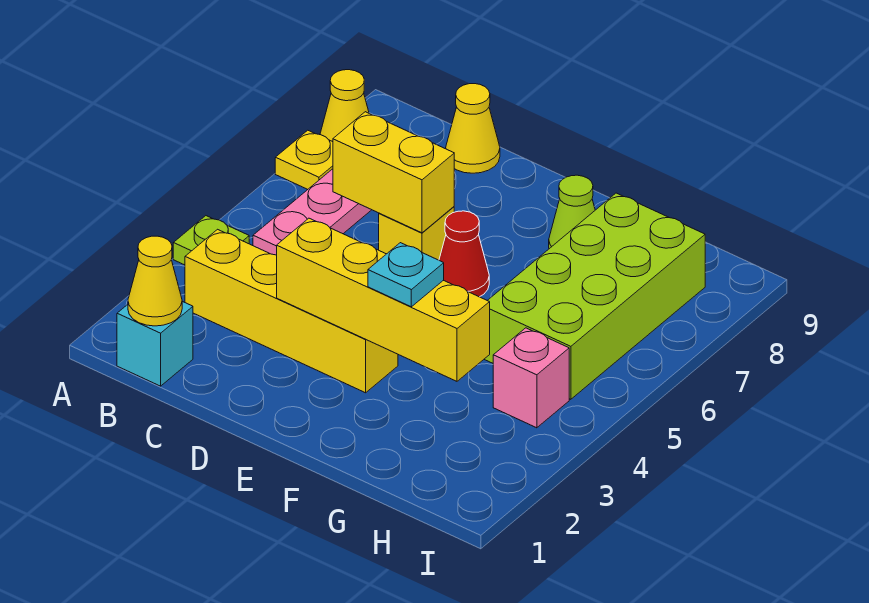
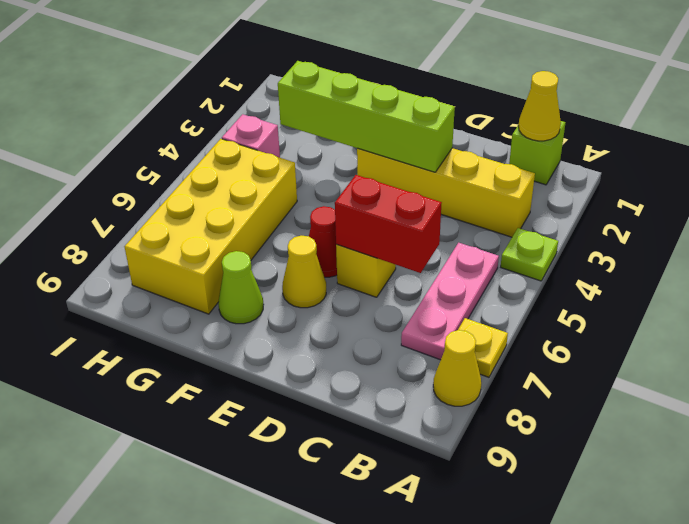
cyan brick B1 level 1 -> lime brick B1 level 1
yellow brick C6:D6 level 2 -> red brick C6:D6 level 2
yellow cone C9 level 1 -> yellow cone E7 level 1
yellow brick D3:G3 level 2 -> lime brick D3:G3 level 2
cyan plate F3 level 3 -> none
lime brick G5:H8 level 1 -> yellow brick G5:H8 level 1

